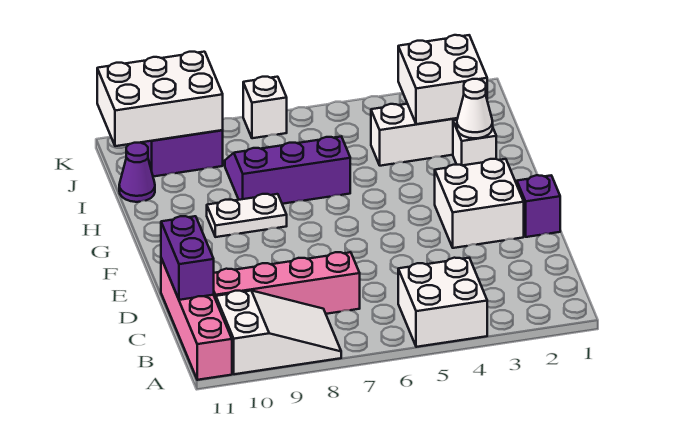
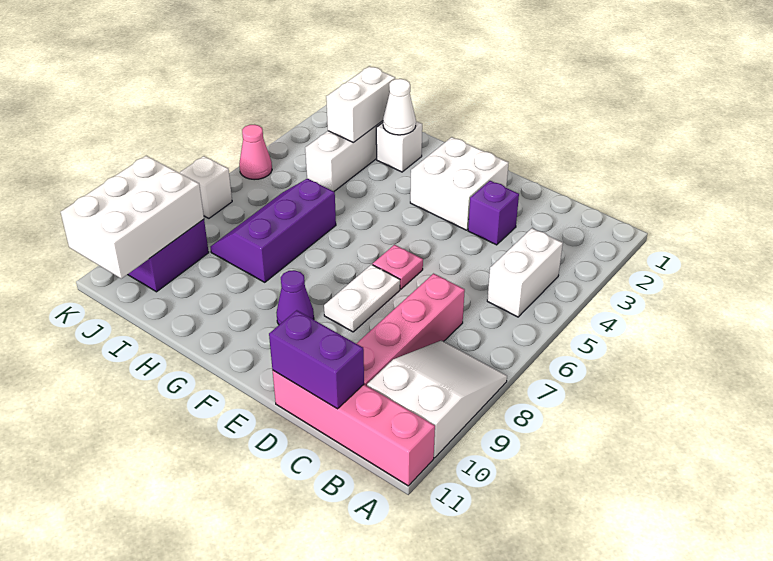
white brick A4:B5 level 1 -> white brick B4:B5 level 1
purple brick E1 level 1 -> purple brick D3 level 1
none -> pink plate E6 level 1
white plate G8:G9 level 1 -> white plate E7:E8 level 1
white brick I2:J3 level 2 -> white brick I2:I3 level 2
purple cone I11 level 1 -> purple cone F9 level 1
none -> pink cone K5 level 1

